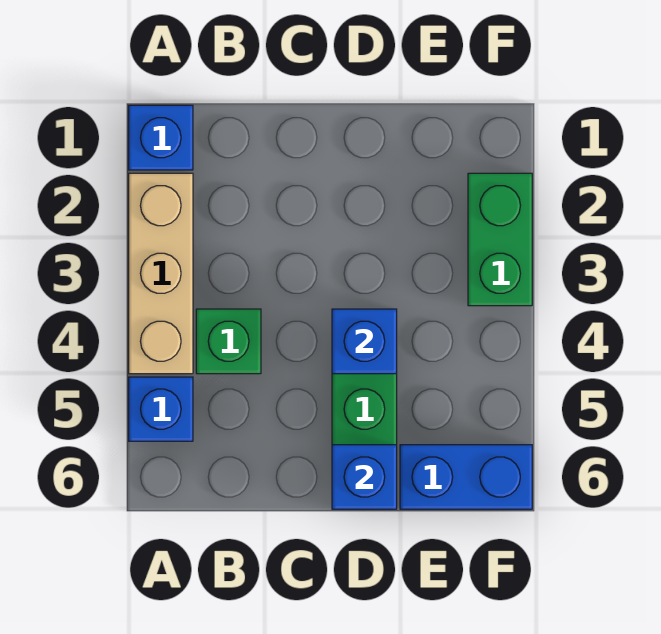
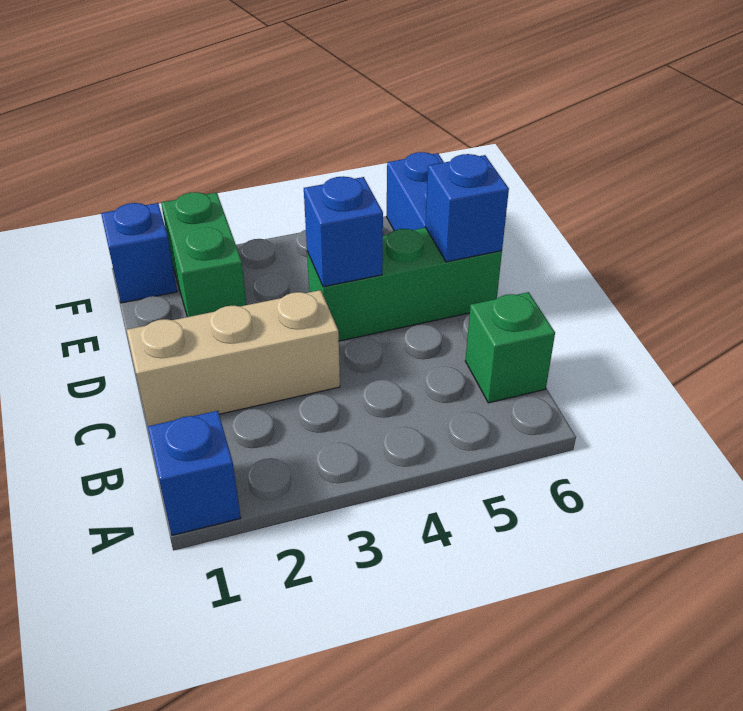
tan brick A2:A4 level 1 -> tan brick C1:C3 level 1
blue brick A5 level 1 -> blue brick F1 level 1
green brick B4 level 1 -> green brick B6 level 1
green brick F2:F3 level 1 -> green brick E2:F2 level 1

